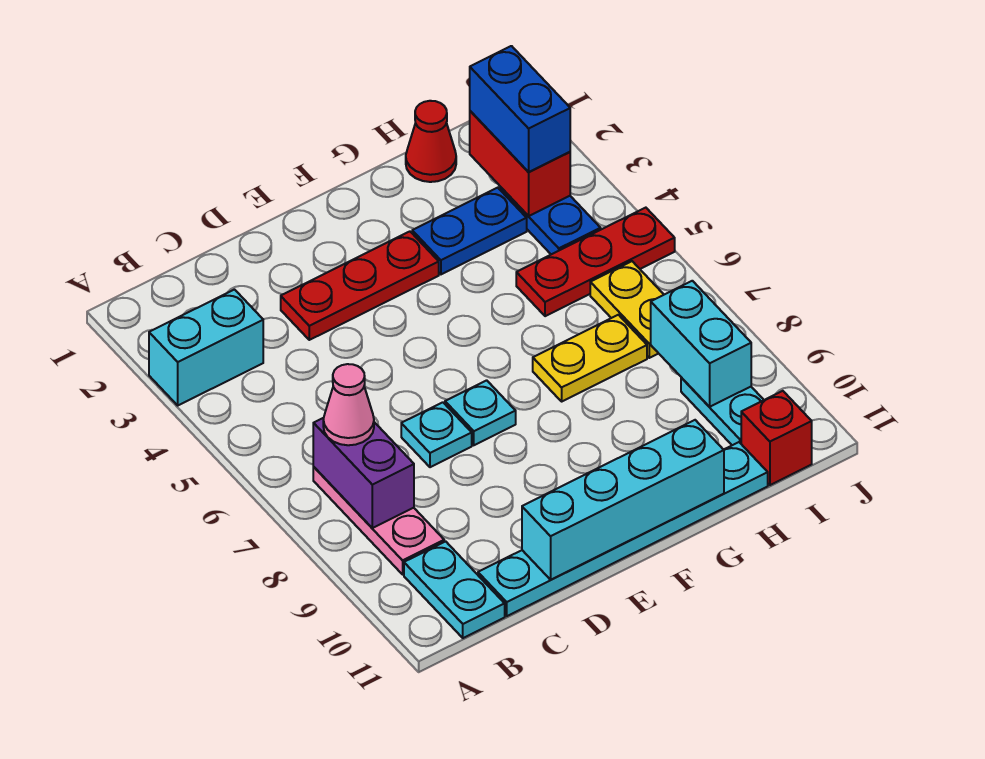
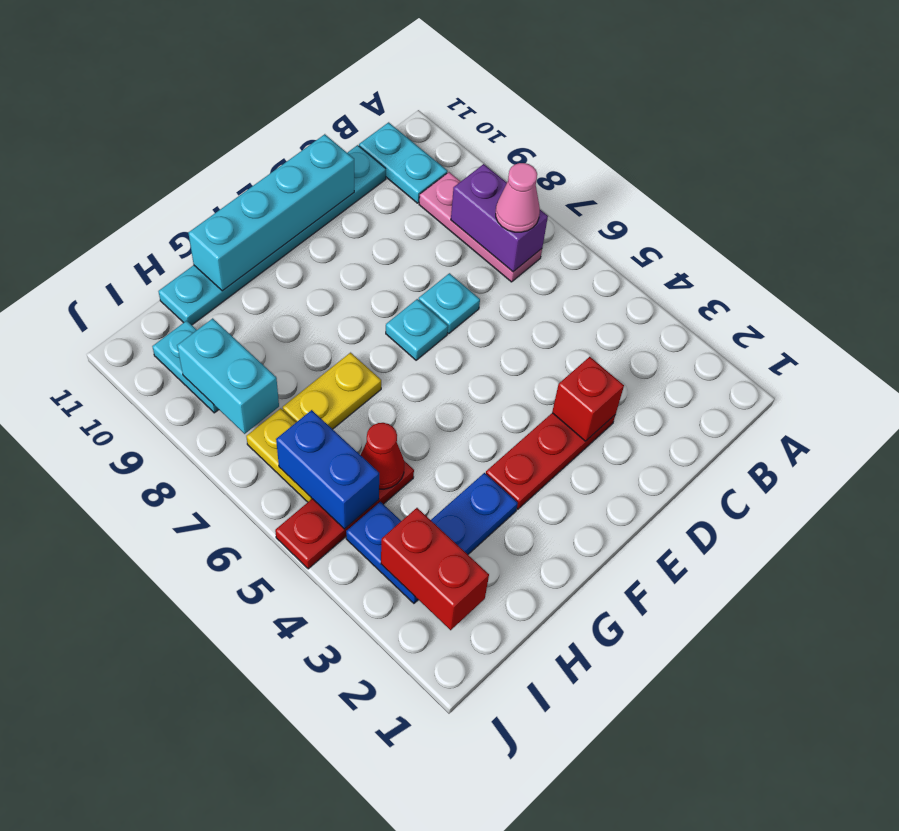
cyan brick A3:B3 level 1 -> none
red cone H1 level 1 -> red cone H5 level 2
blue brick I2:I3 level 3 -> blue brick I5:I6 level 2
red brick I11 level 1 -> red brick D3 level 2

